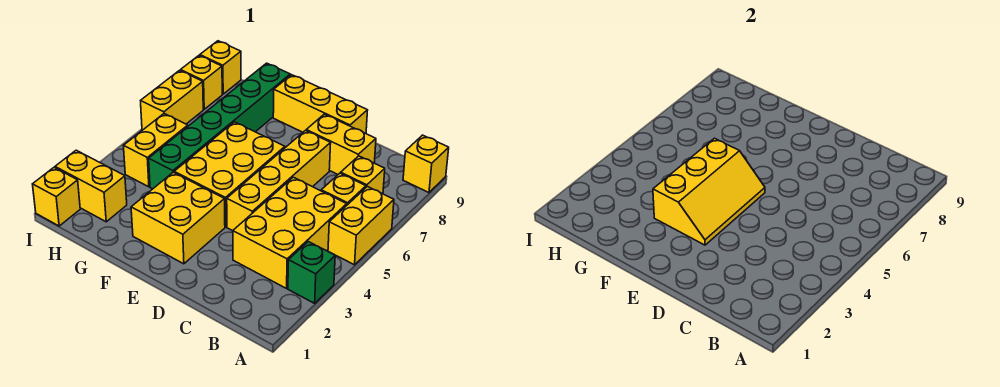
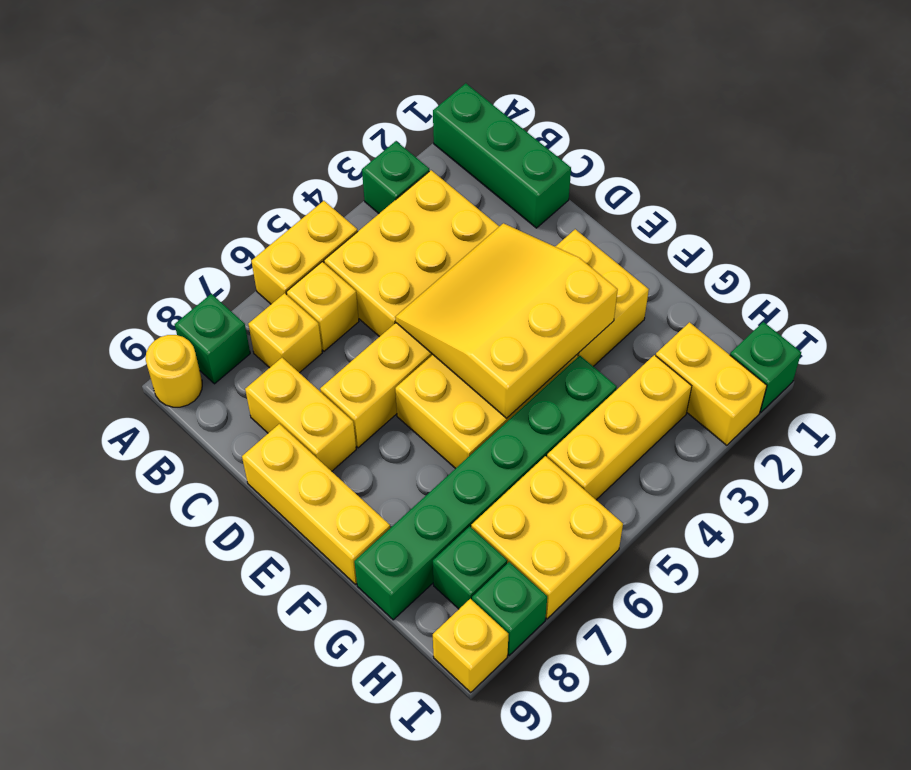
none -> green brick A1:C1 level 1
none -> green brick A8 level 1
yellow brick A9 level 1 -> yellow round brick A9 level 1
yellow slope E3:F5 level 2 top F -> yellow slope D3:F5 level 2 top F
yellow brick H4:H5 level 1 -> yellow brick H3:H5 level 1
none -> green brick H8 level 1
yellow brick I1 level 1 -> green brick I1 level 1
yellow brick I6:I7 level 1 -> yellow brick H6:I7 level 1
yellow brick I8 level 1 -> green brick I8 level 1

